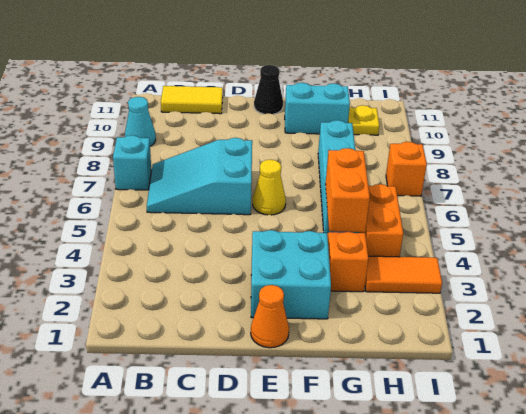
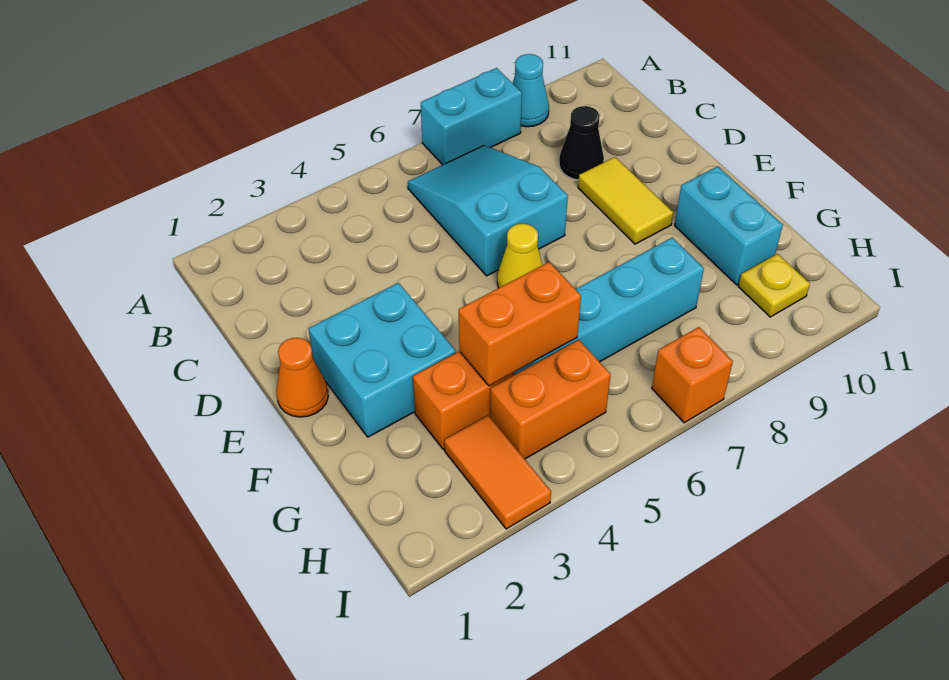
cyan brick A7 level 1 -> cyan brick A7:A8 level 1
yellow tile B11:C11 level 1 -> yellow tile D9:E9 level 1
black cone E11 level 1 -> black cone C9 level 1

